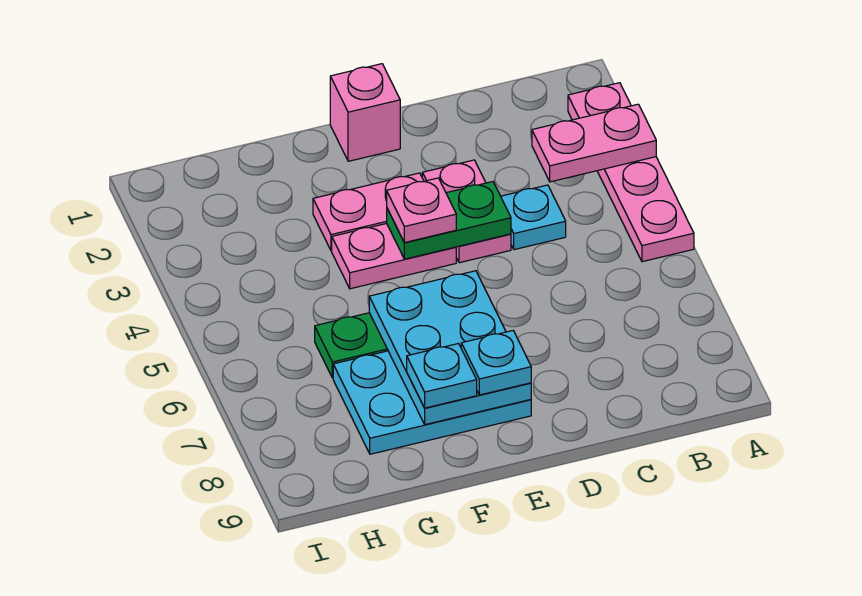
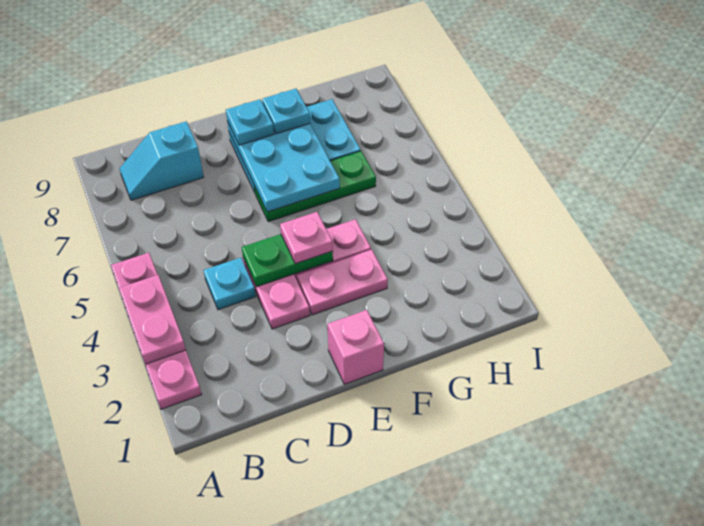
pink plate A3:B3 level 2 -> pink plate A3:A4 level 2
none -> cyan slope B8:C8 level 1 top C

